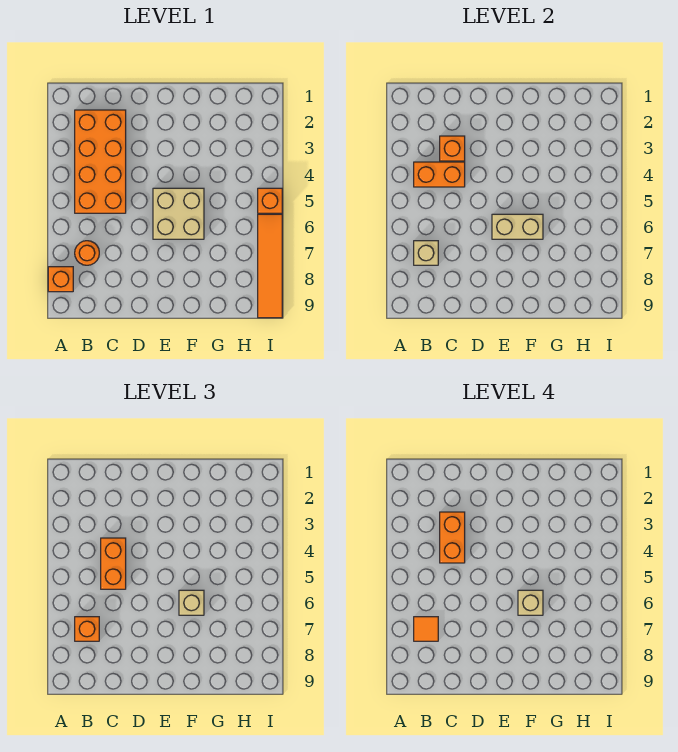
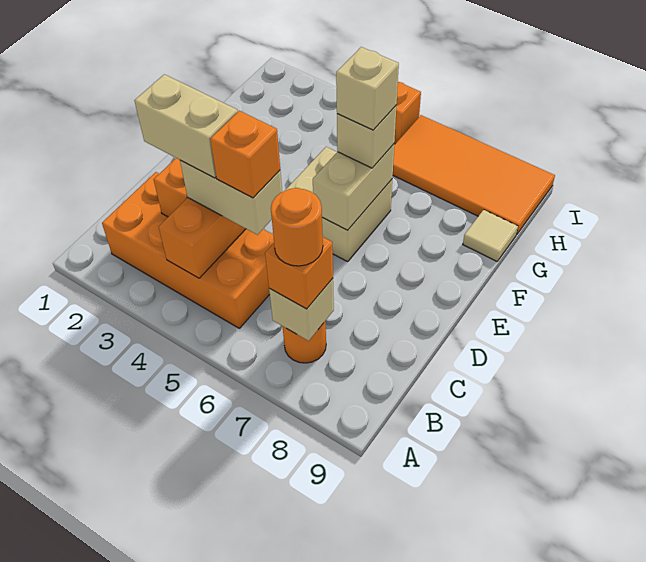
orange brick A8 level 1 -> orange brick C5 level 4
orange tile B7 level 4 -> orange round brick B7 level 4
orange brick C3:C4 level 4 -> tan brick C3:C4 level 4
orange brick C4:C5 level 3 -> tan brick C4:C5 level 3
none -> tan tile G9 level 1
orange tile I6:I9 level 1 -> orange tile H6:I9 level 1

